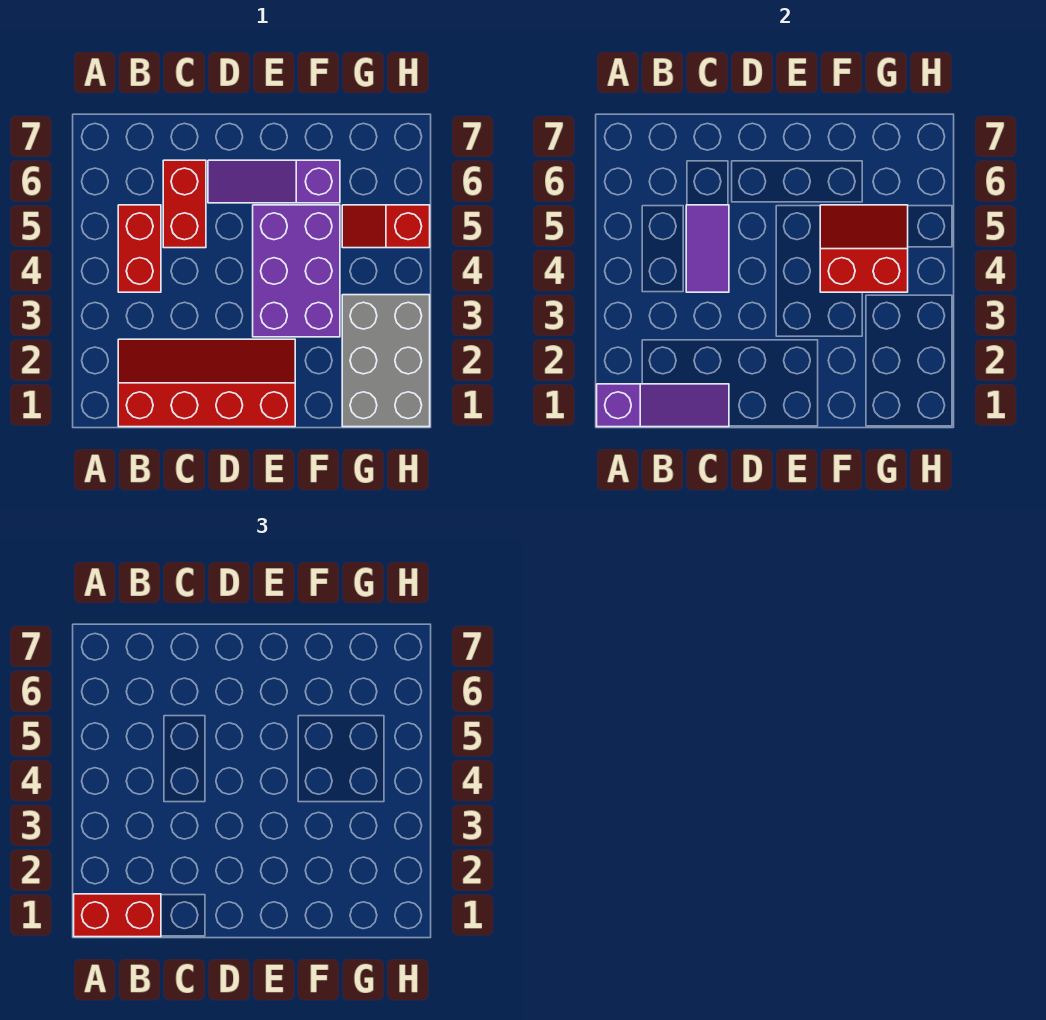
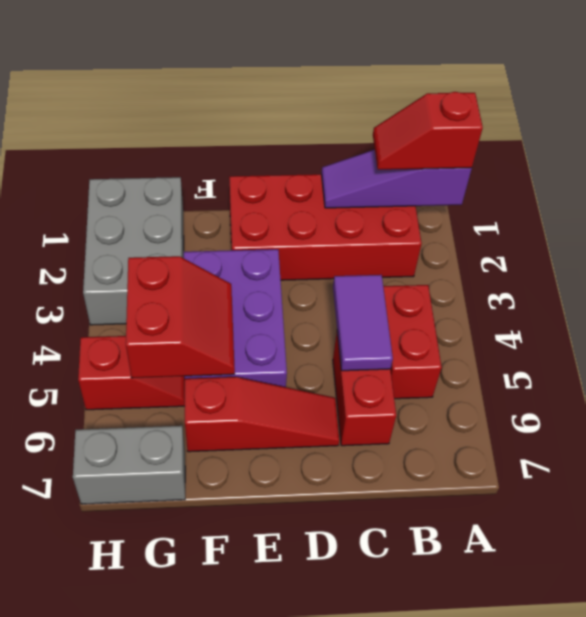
red brick A1:B1 level 3 -> red slope A1:B1 level 3 top A
red slope B1:E2 level 1 top 1 -> red brick B1:E2 level 1
purple slope D6:F6 level 1 top F -> red slope D6:F6 level 1 top F
red slope F4:G5 level 2 top 4 -> red slope F4:G5 level 2 top G
none -> grey brick G7:H7 level 1

